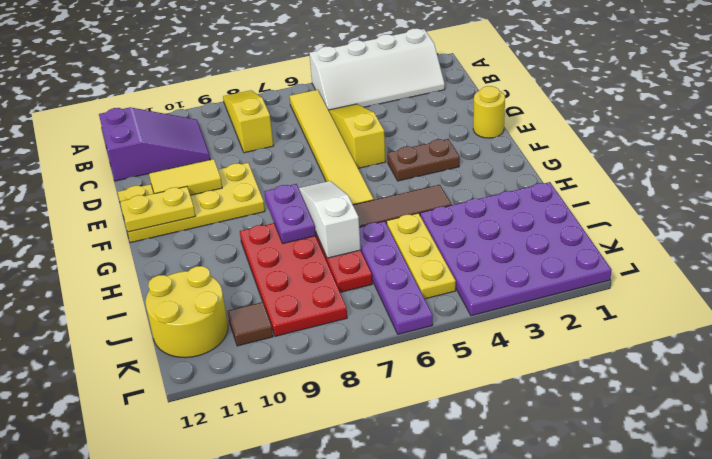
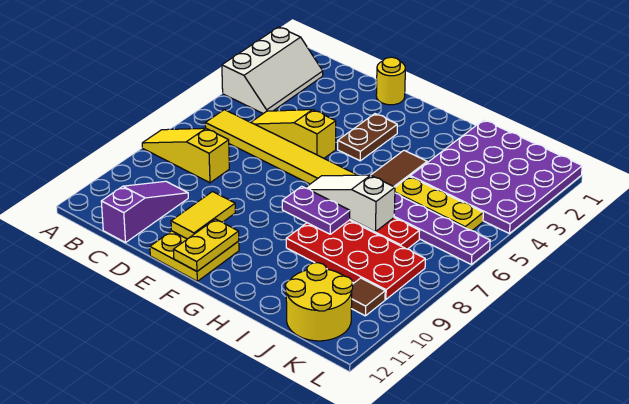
white slope A2:B5 level 1 top A -> white slope A2:B4 level 1 top A
purple slope B10:C12 level 1 top 12 -> purple slope C10:C12 level 1 top 12
yellow plate E9:F12 level 1 -> yellow plate E11:F12 level 1

